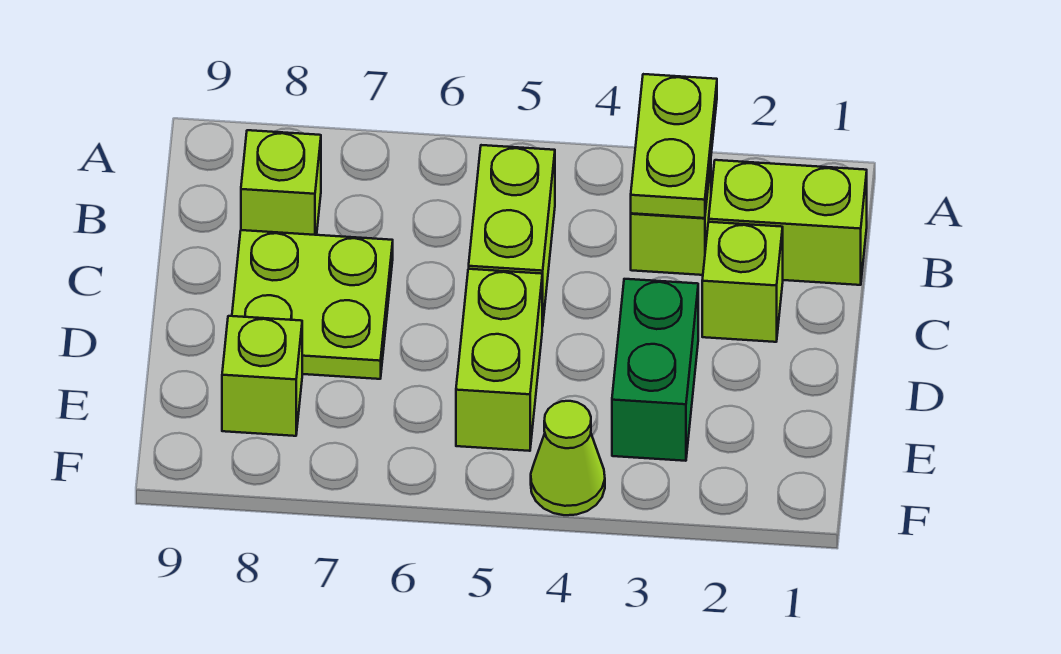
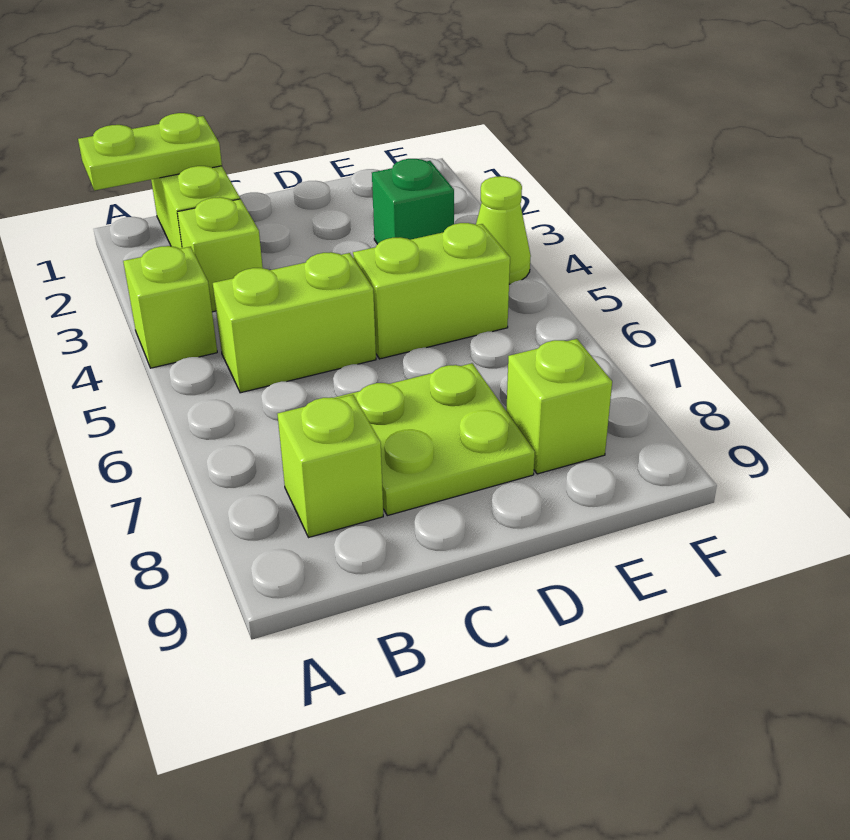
lime plate A3:B3 level 2 -> lime plate A1:B1 level 2
lime brick C2 level 1 -> lime brick A4 level 1
green brick D3:E3 level 1 -> green brick E3 level 1

